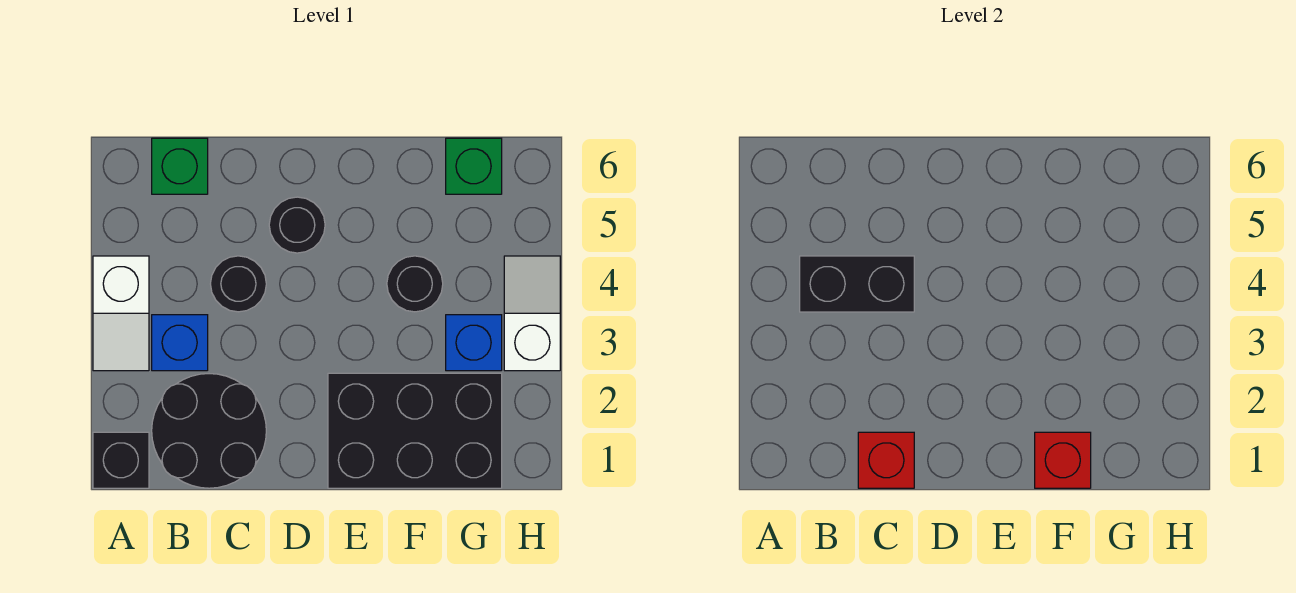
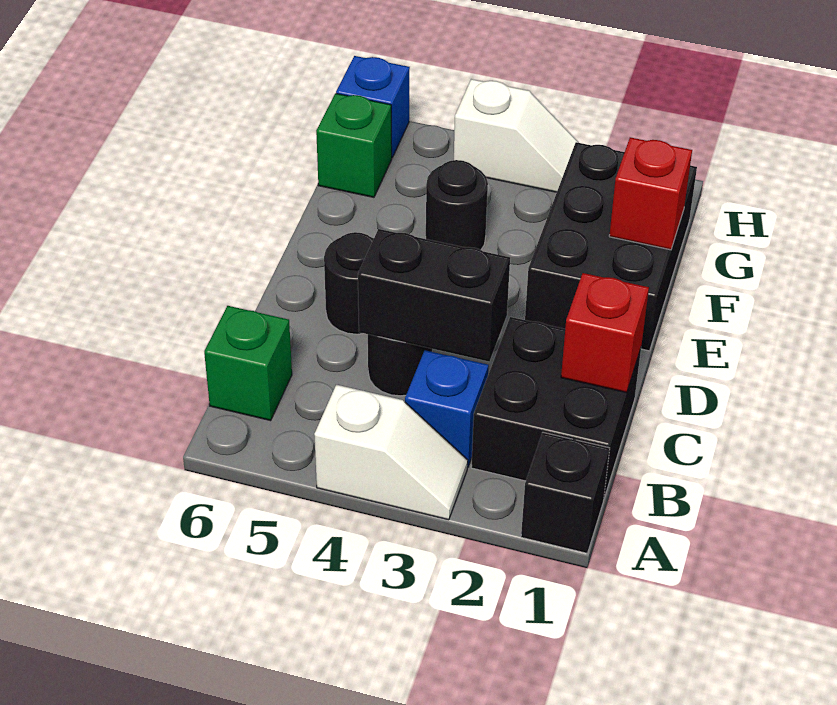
black round brick B1:C2 level 1 -> black brick B1:C2 level 1
black brick B4:C4 level 2 -> black brick C3:C4 level 2
blue brick G3 level 1 -> blue brick H6 level 1
white slope H3:H4 level 1 top 3 -> white slope H3:H4 level 1 top 4

